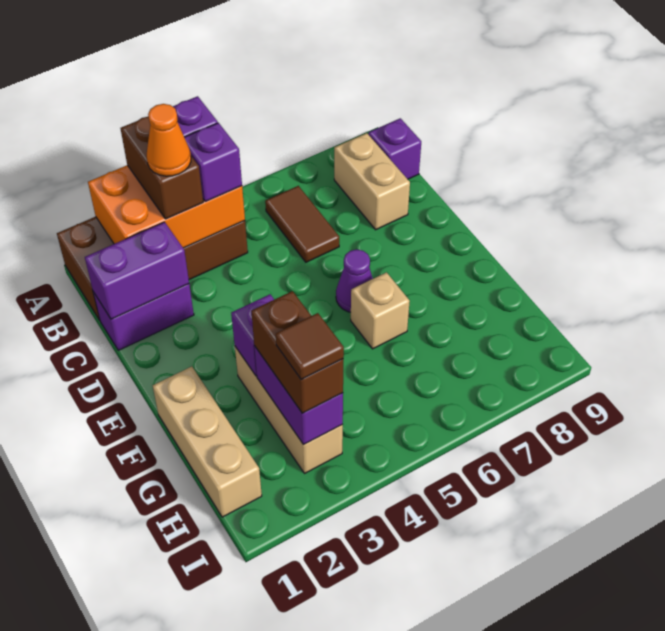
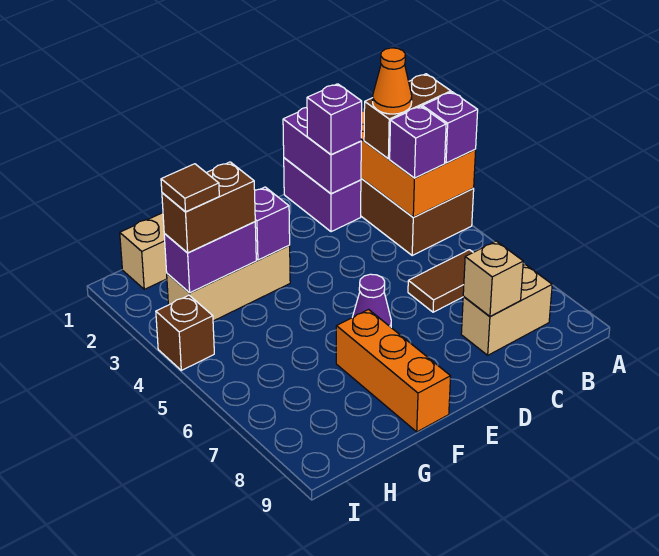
purple brick B9 level 1 -> purple brick C2 level 3
tan brick F6 level 1 -> tan brick C8 level 2
none -> orange brick F7:F9 level 1
none -> brown brick I4 level 1

